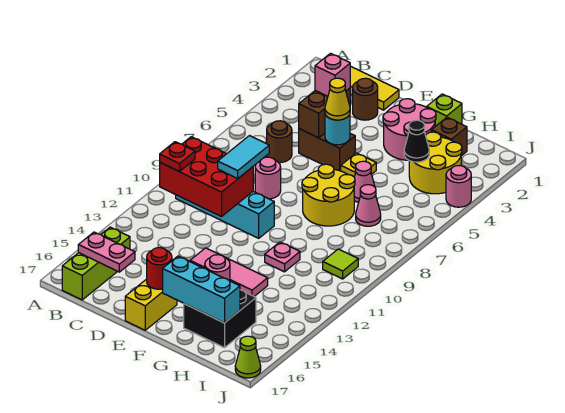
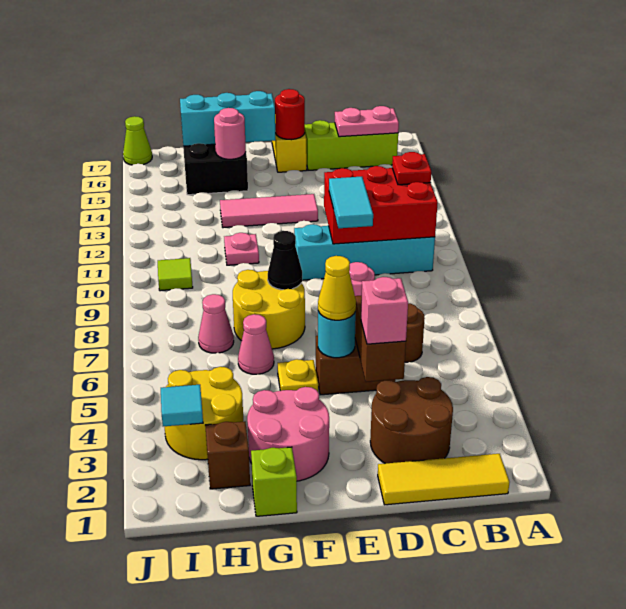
lime brick B15:B17 level 1 -> lime brick B16:D16 level 1
brown round brick D2 level 1 -> brown round brick C2:D3 level 1
black cone H4 level 2 -> black cone F8 level 2
none -> cyan tile I3 level 2
pink round brick J4 level 1 -> none

